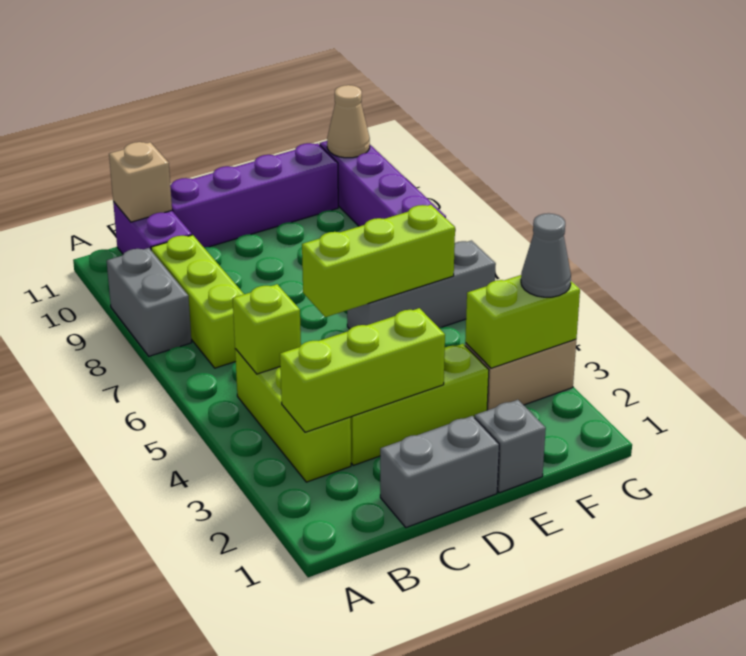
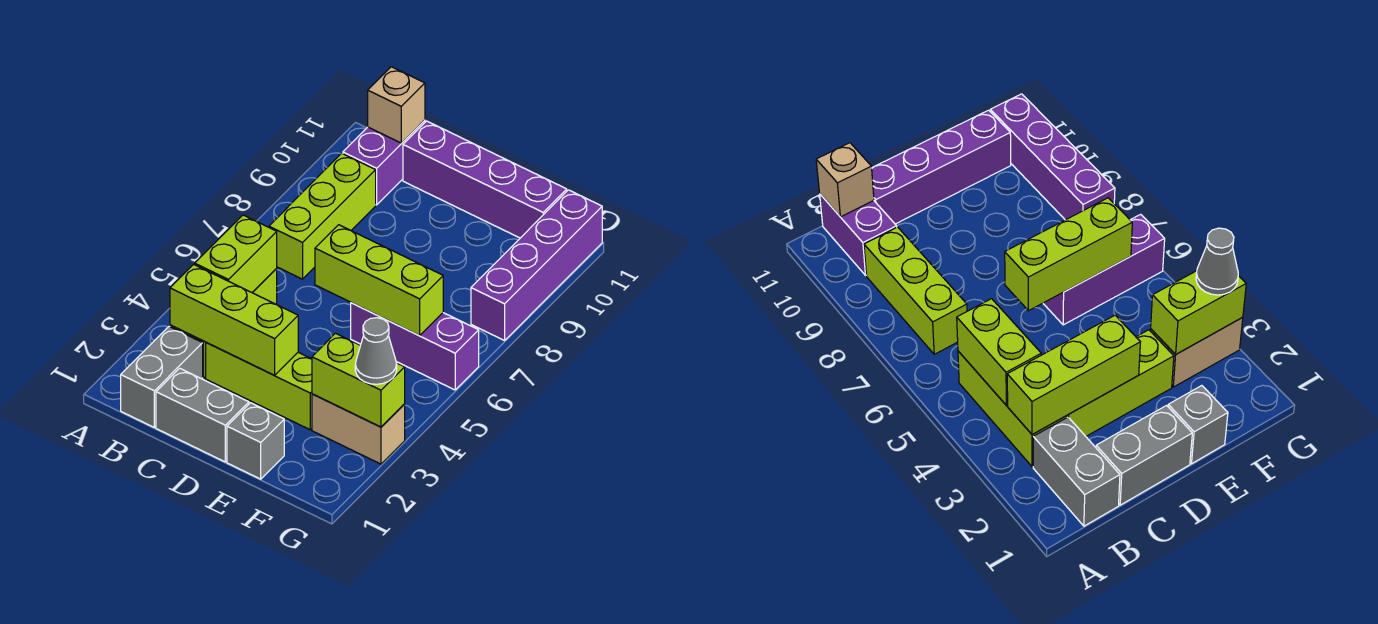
grey brick A8:A9 level 1 -> grey brick B1:B2 level 1
lime brick B5 level 2 -> lime brick B4:B5 level 2
grey brick E6:G6 level 1 -> purple brick E6:G6 level 1
tan cone G11 level 2 -> none

